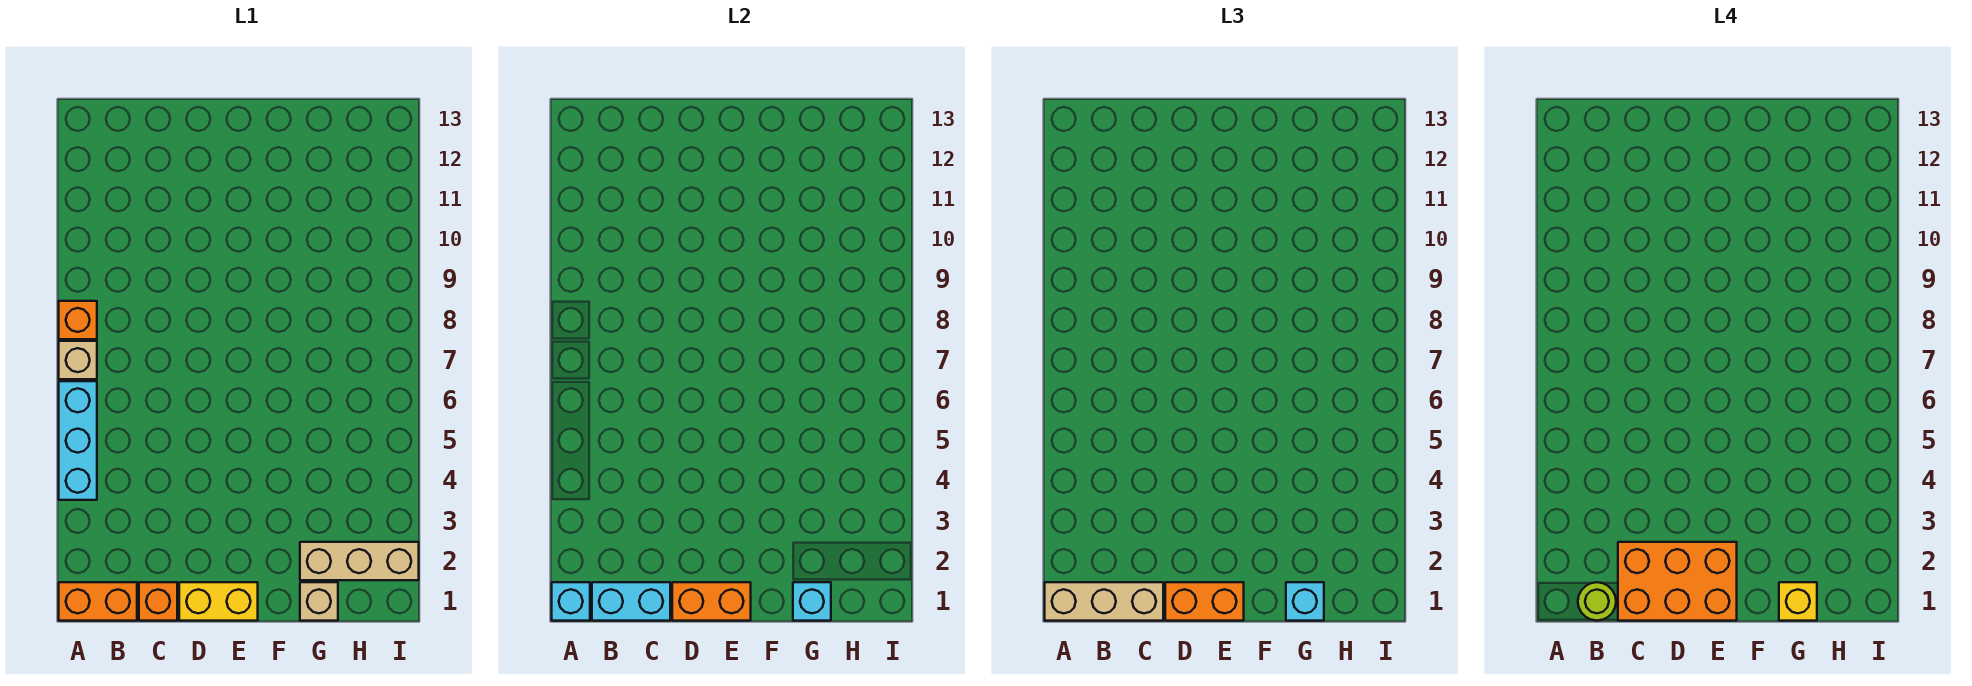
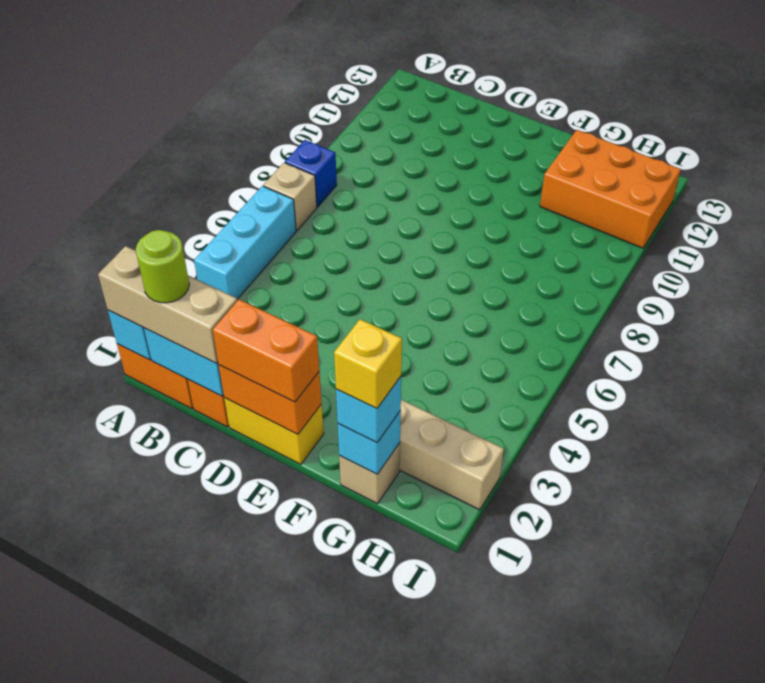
orange brick A8 level 1 -> blue brick A8 level 1
orange brick C1:E2 level 4 -> orange brick G11:I12 level 1

